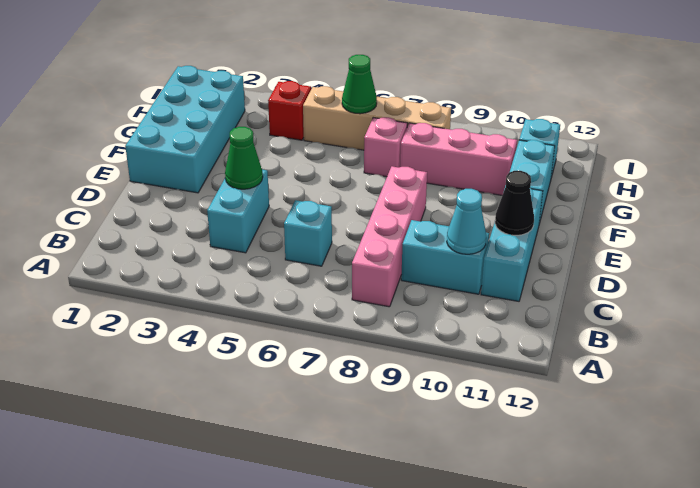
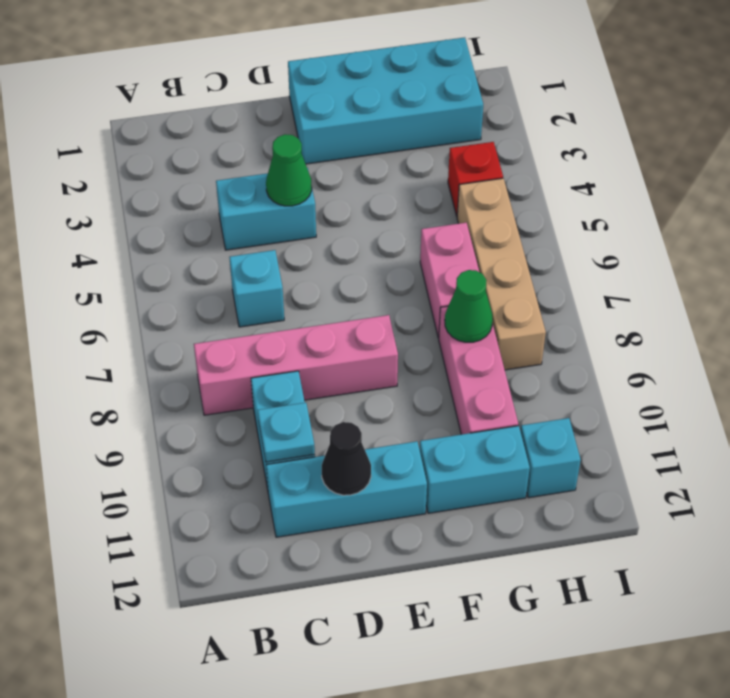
cyan cone C10 level 2 -> cyan plate C10 level 2
pink brick G7 level 1 -> pink brick G6:G7 level 1
green cone H6 level 2 -> green cone G8 level 2

